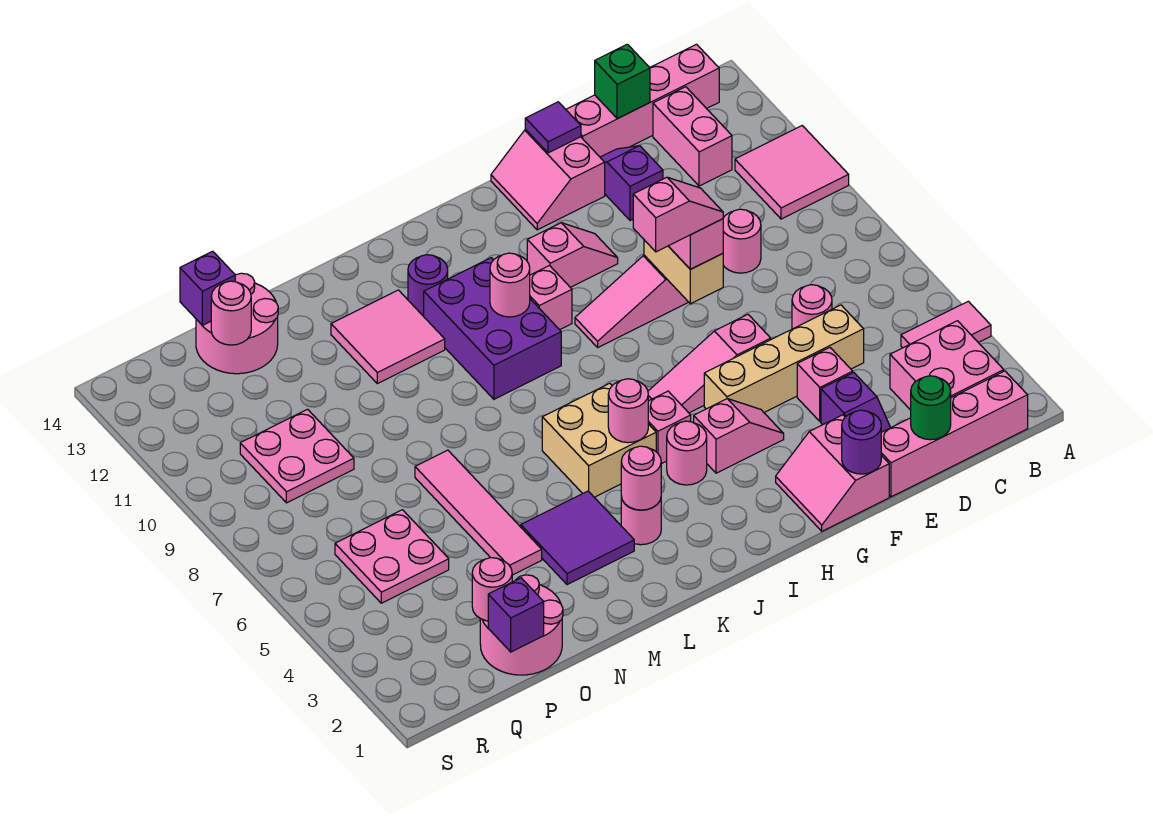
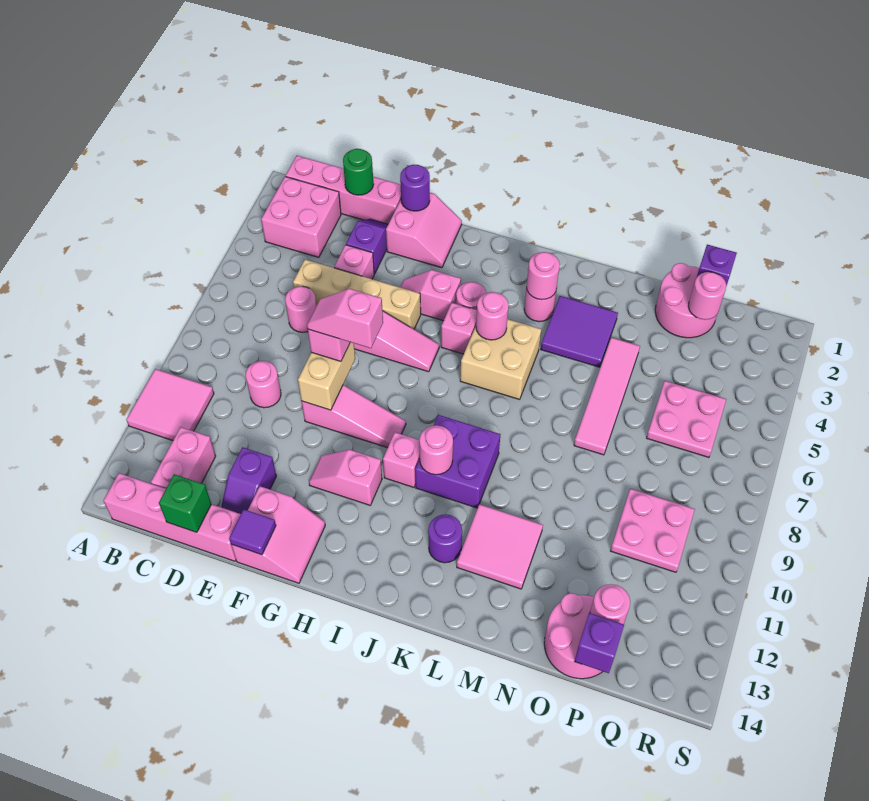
pink tile A4:B4 level 1 -> none
purple brick J9:K11 level 1 -> purple brick J9:K10 level 1

